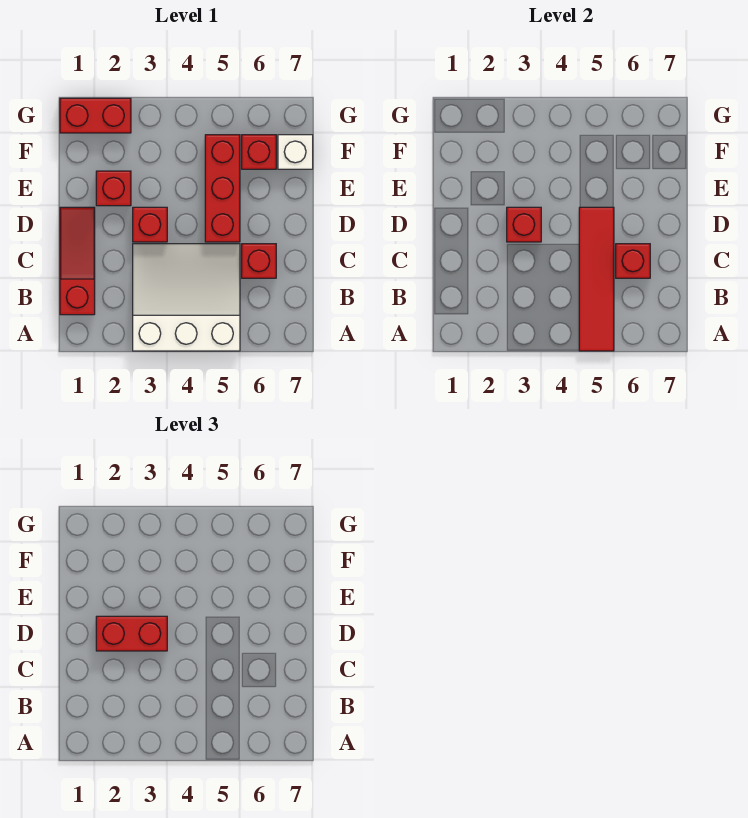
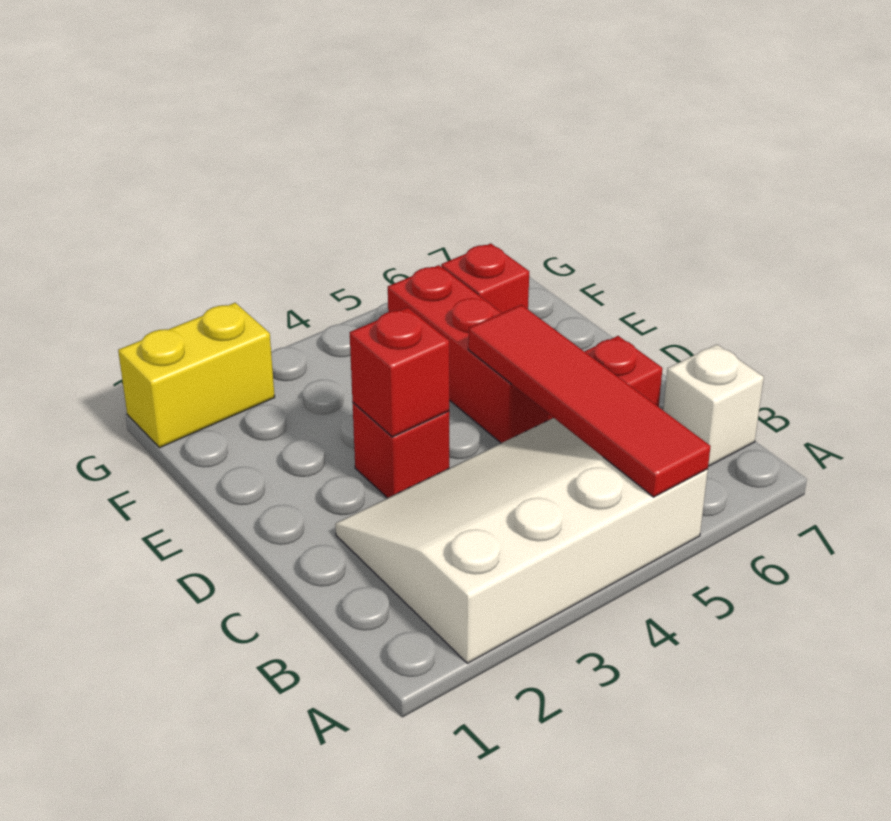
white slope A3:C5 level 1 top A -> white slope A2:C5 level 1 top A
red slope B1:D1 level 1 top B -> none
red brick C6 level 2 -> none
red brick D2:D3 level 3 -> none
red brick E2 level 1 -> none
white brick F7 level 1 -> white brick B7 level 1
red brick G1:G2 level 1 -> yellow brick G1:G2 level 1

